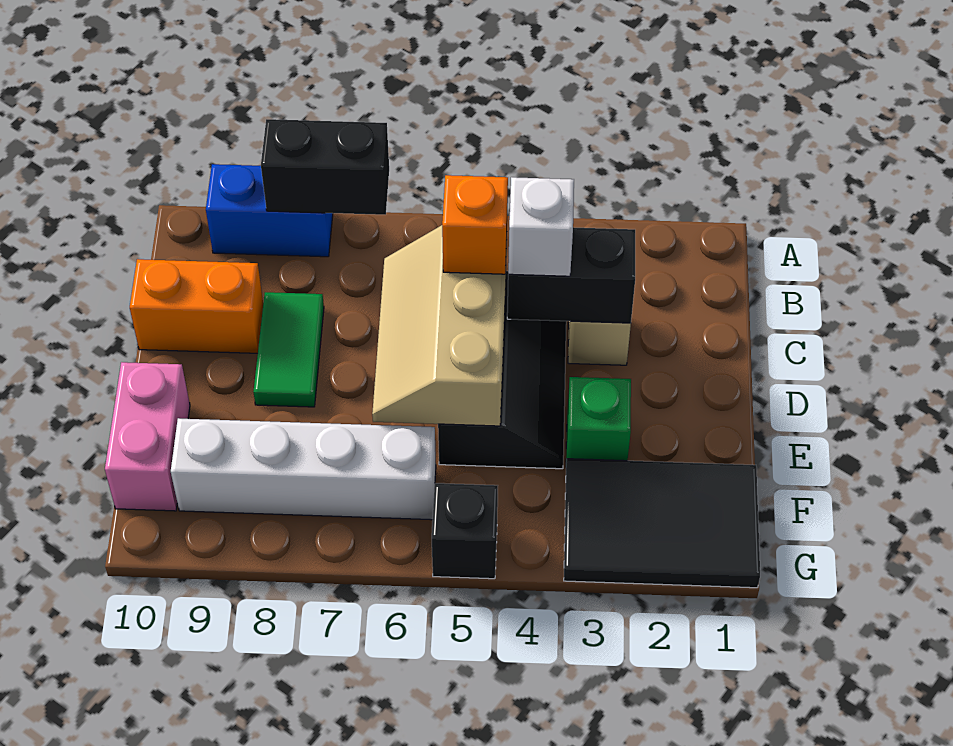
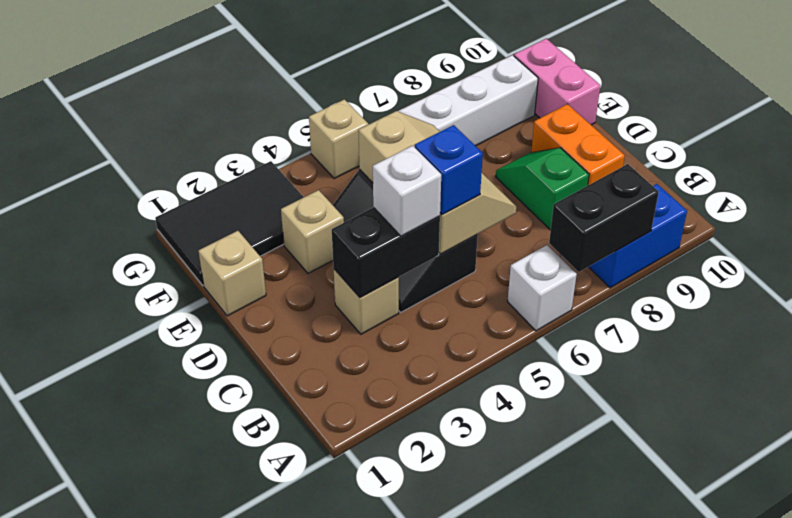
none -> white brick A6 level 1
orange brick C5 level 3 -> blue brick C5 level 3
green tile C8:D8 level 1 -> green slope C8:D8 level 1 top C
orange brick C9:C10 level 1 -> orange brick C9:D9 level 1
none -> tan brick E1 level 1
green brick E3 level 1 -> tan brick E3 level 1
black brick G5 level 1 -> tan brick G5 level 1

